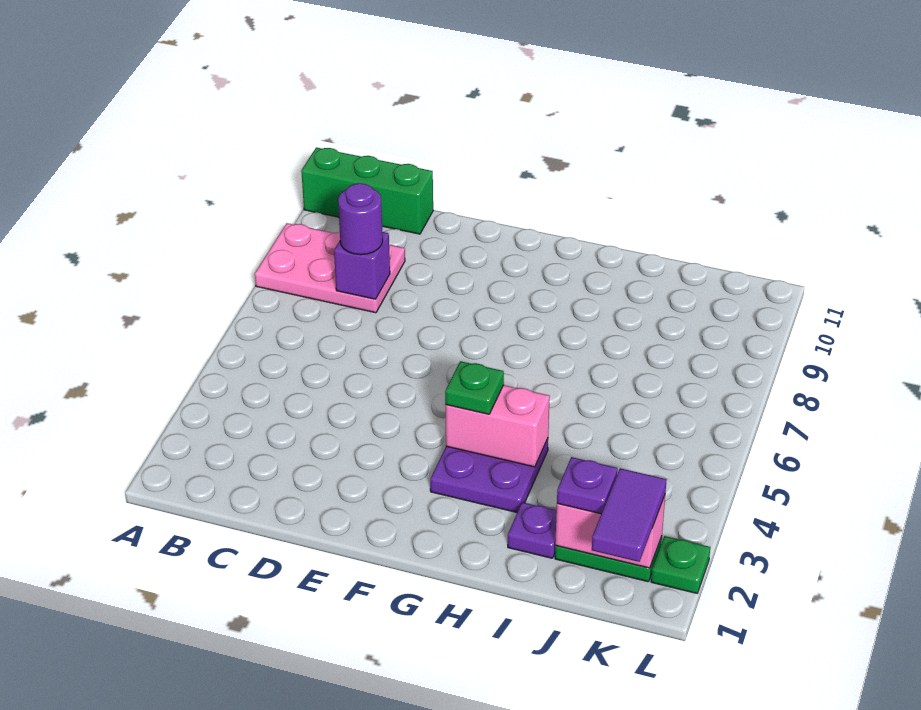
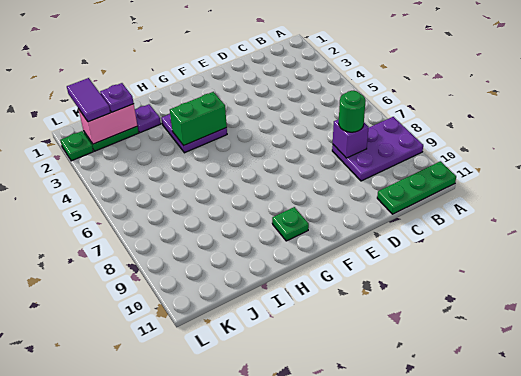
pink plate A8:C9 level 1 -> purple plate A8:C9 level 1
green brick A11:C11 level 1 -> green plate A11:C11 level 1
purple round brick C8 level 3 -> green round brick C8 level 3
pink brick G4:H4 level 2 -> green brick G4:H4 level 2
green plate G4 level 3 -> green plate G10 level 1

